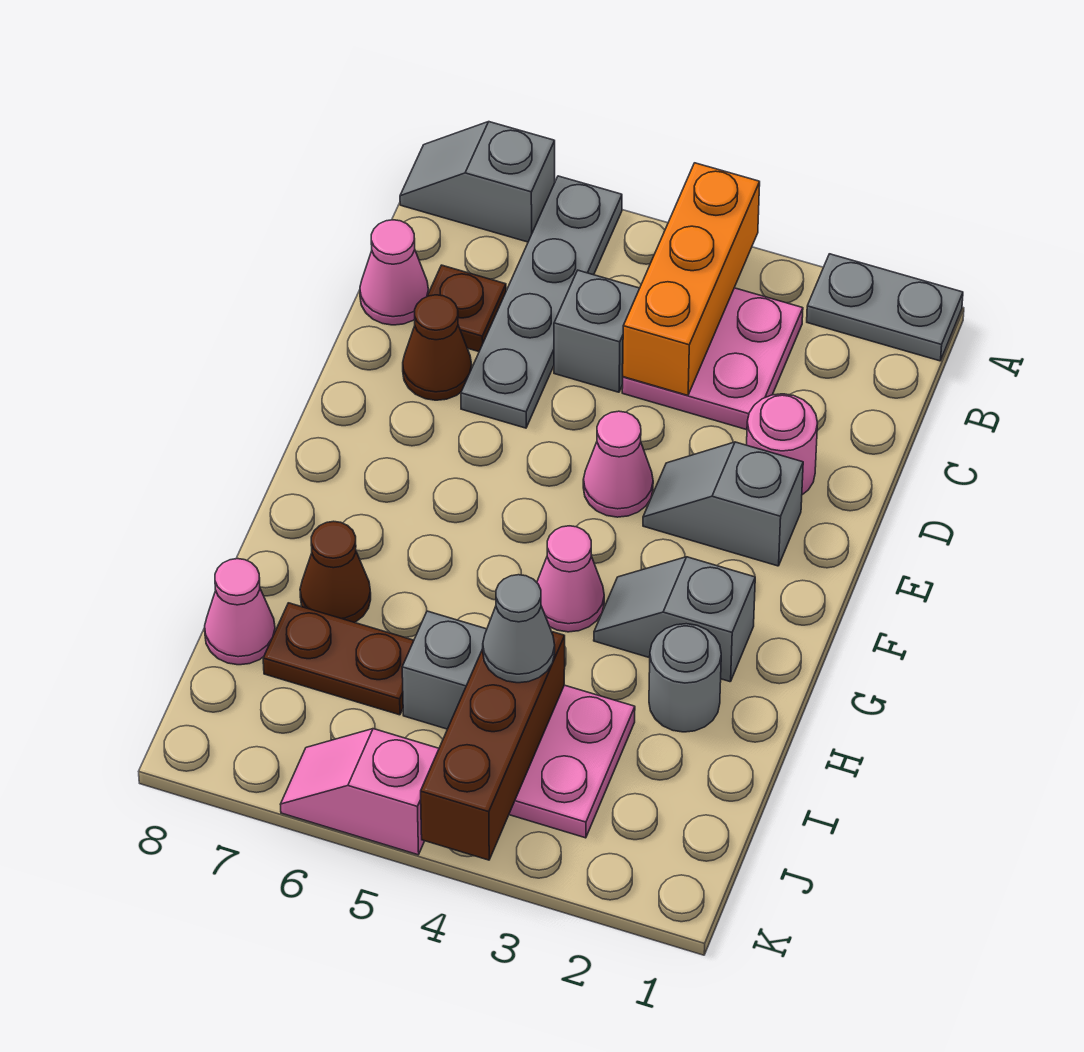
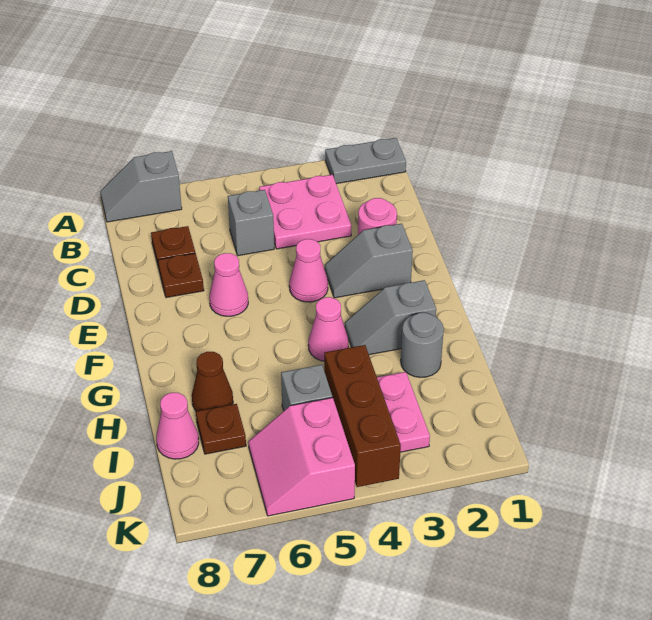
orange brick A4:C4 level 2 -> none
grey plate A6:D6 level 1 -> none
pink cone C8 level 1 -> pink cone E6 level 1
brown cone D7 level 1 -> brown plate D7 level 1
grey cone I4 level 3 -> none
brown plate I6:I7 level 1 -> brown plate I7 level 1
pink slope K5:K6 level 1 top 5 -> pink slope J5:K6 level 1 top 5

